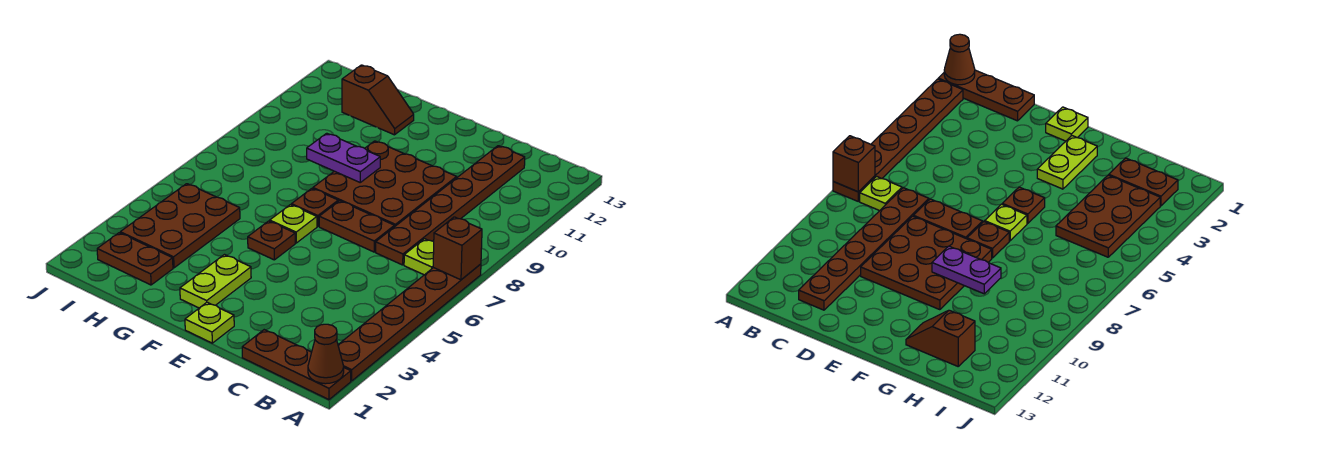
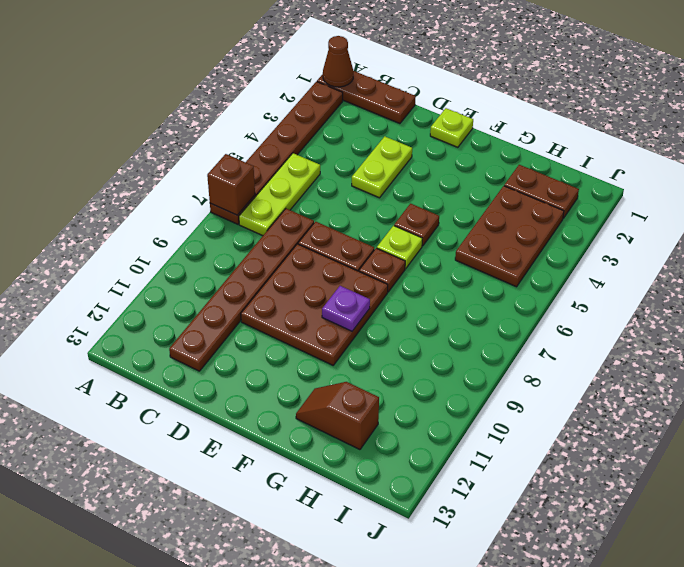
lime plate B7 level 1 -> lime plate B5:B7 level 1
lime plate F2:F3 level 1 -> lime plate D3:D4 level 1
purple plate F9:G9 level 2 -> purple plate F9 level 2

